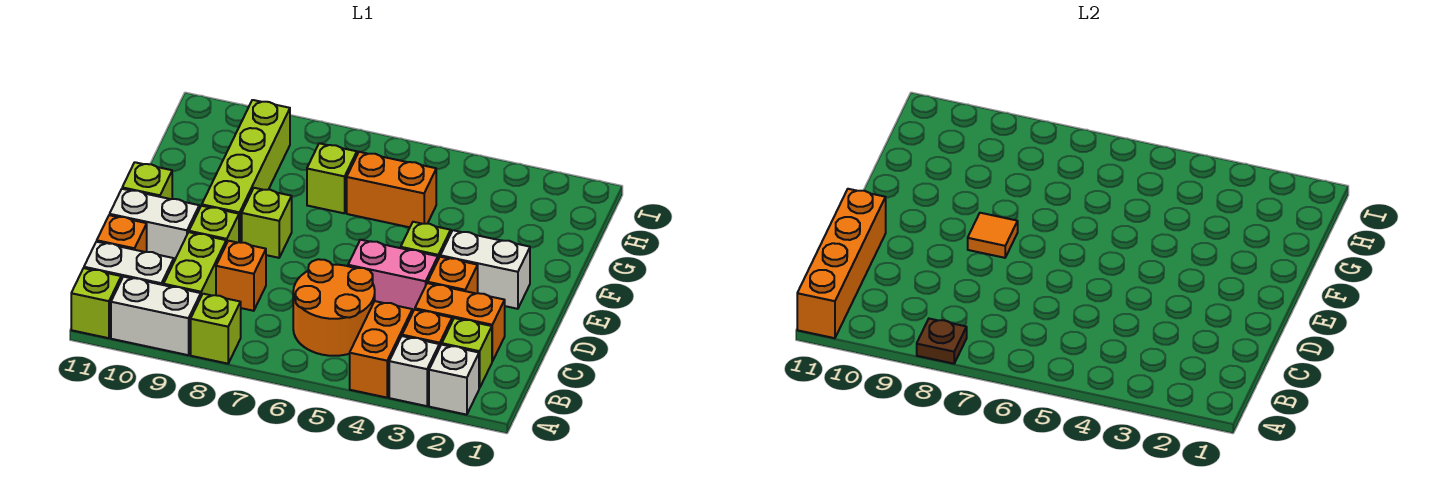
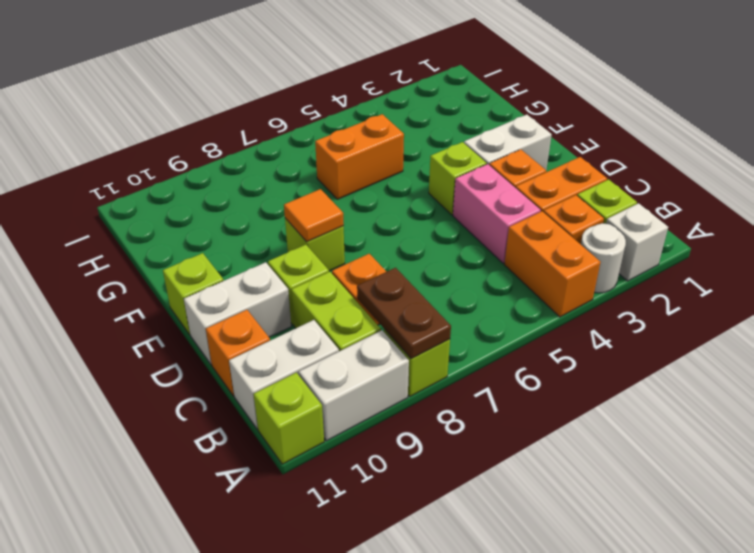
white brick A3 level 1 -> white round brick A3 level 1
brown plate A8 level 2 -> brown plate A8:B8 level 2
orange brick A11:D11 level 2 -> none
orange round brick B5:C6 level 1 -> none
pink brick D4:D5 level 1 -> pink brick C4:D4 level 1
lime brick E9:H9 level 1 -> none
lime brick G7 level 1 -> none

